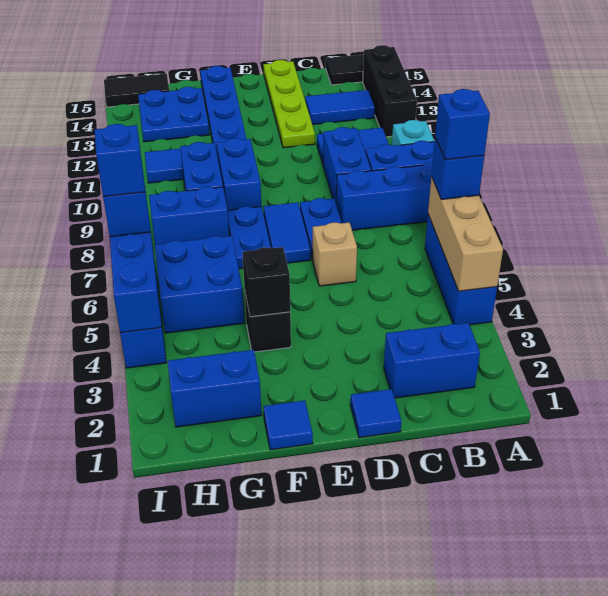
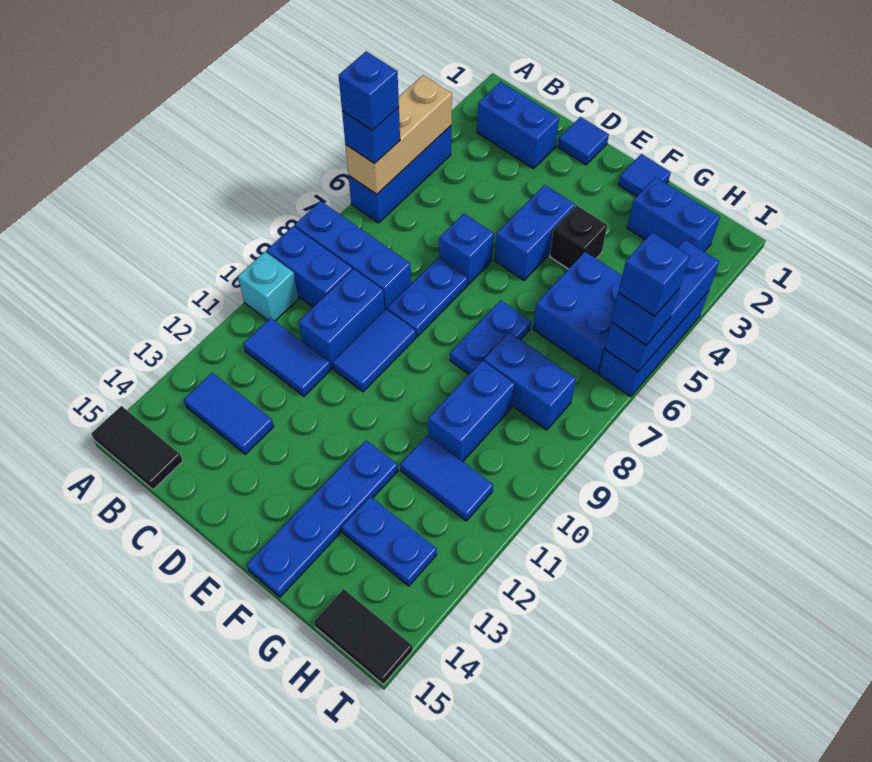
black brick A12:A14 level 1 -> none
tan brick D6 level 1 -> blue brick D6 level 1
lime plate D12:D15 level 1 -> none
blue tile E7:E8 level 1 -> blue tile D9:D10 level 1
black brick F4 level 2 -> none
blue brick F9:F10 level 1 -> blue brick E4:E5 level 1
blue plate G13:H14 level 1 -> blue plate G13:H13 level 1

